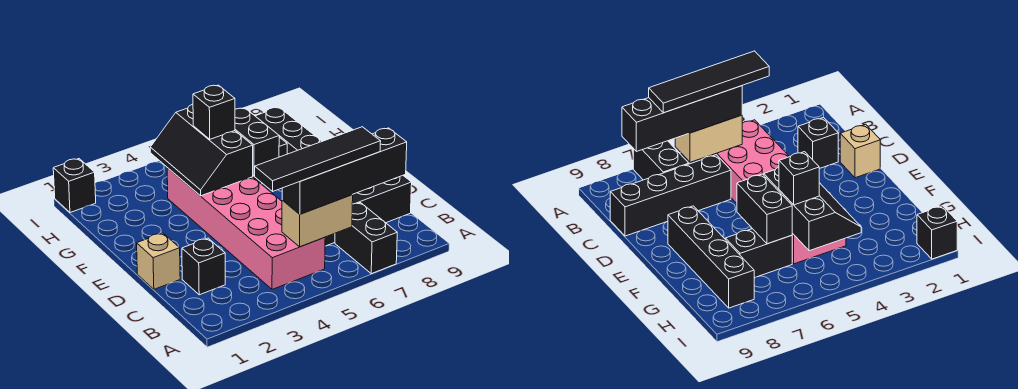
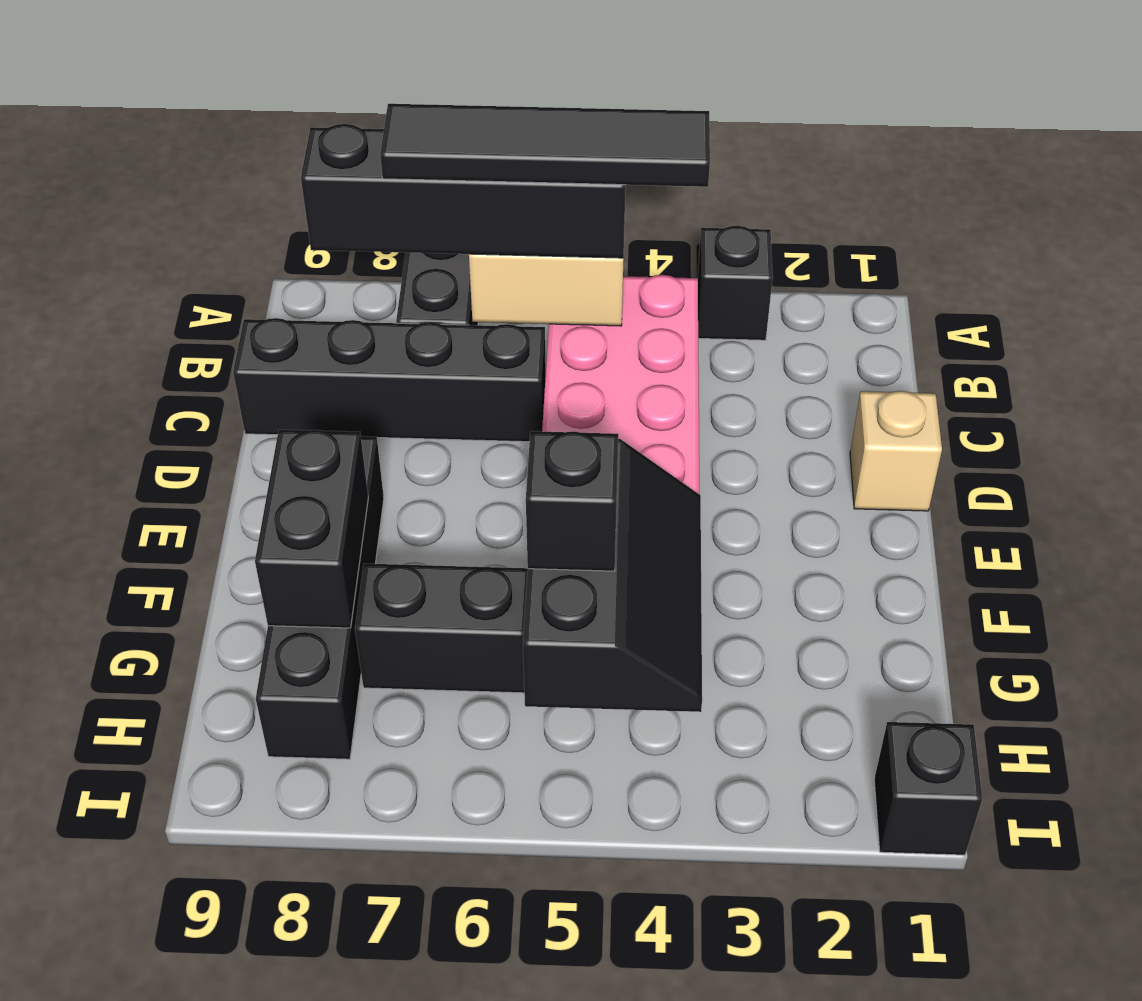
black brick C2 level 1 -> black brick A3 level 1
black brick F6:G6 level 2 -> black brick F8:G8 level 2

